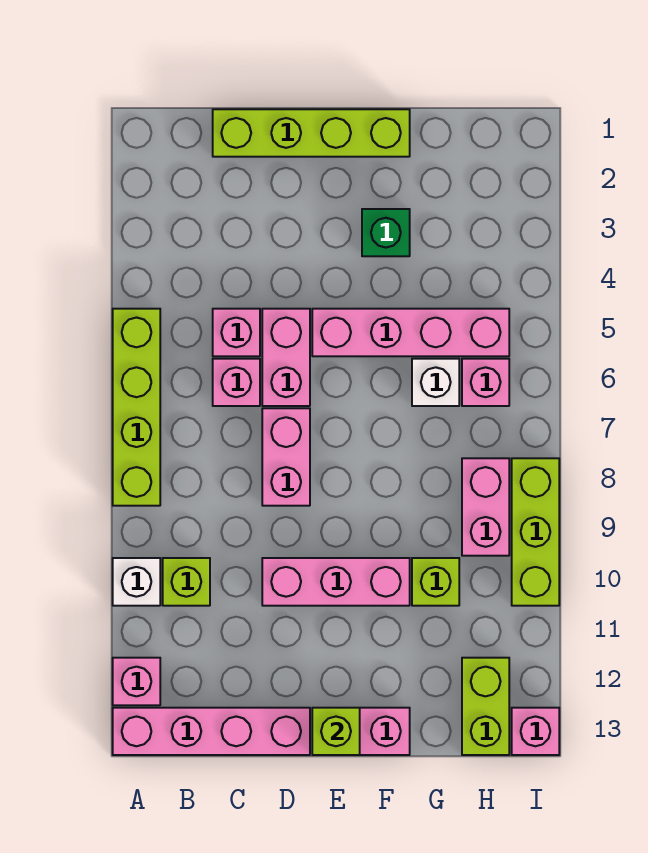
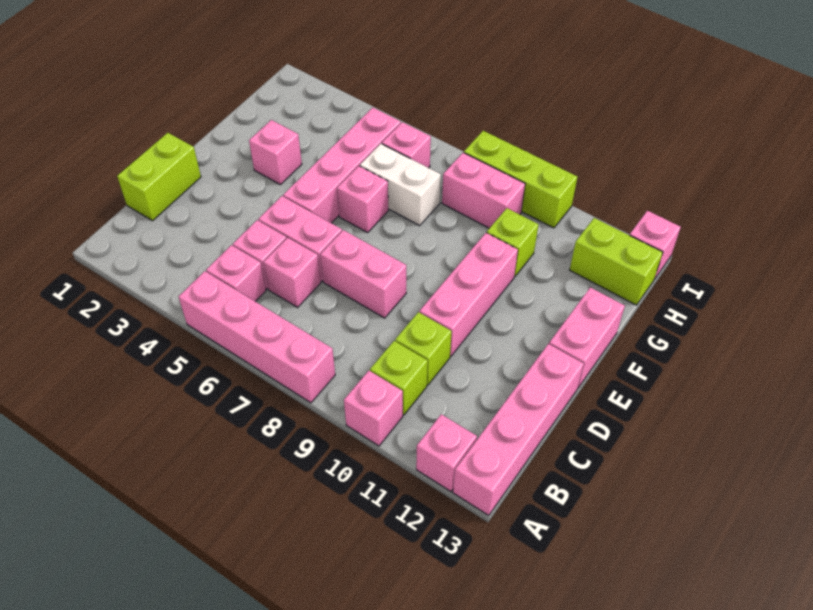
lime brick A5:A8 level 1 -> pink brick A5:A8 level 1
white brick A10 level 1 -> pink brick A10 level 1
none -> pink brick B5 level 1
lime brick C1:F1 level 1 -> lime brick C1:D1 level 1
lime brick E13 level 2 -> lime brick C10 level 1
green brick F3 level 1 -> pink brick F3 level 1
none -> pink brick F6 level 1
white brick G6 level 1 -> white brick G6:G7 level 1

